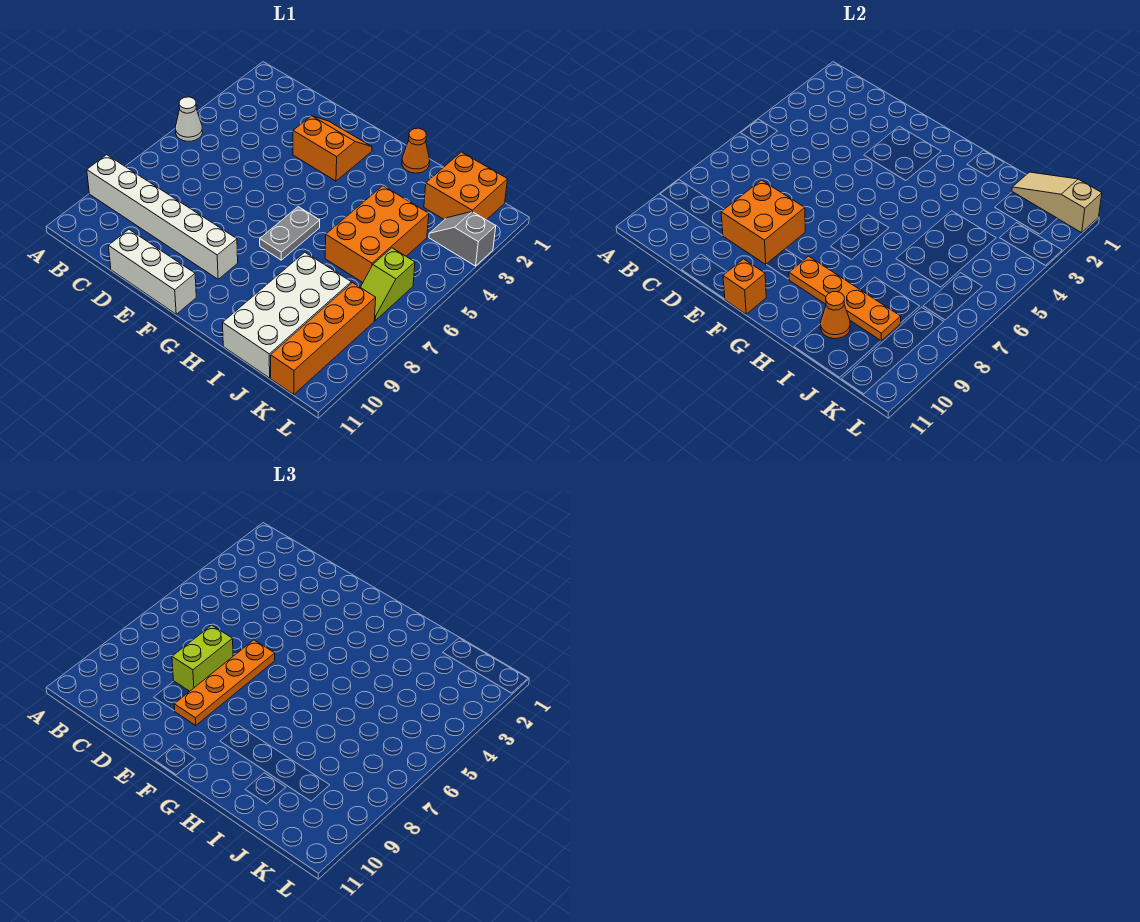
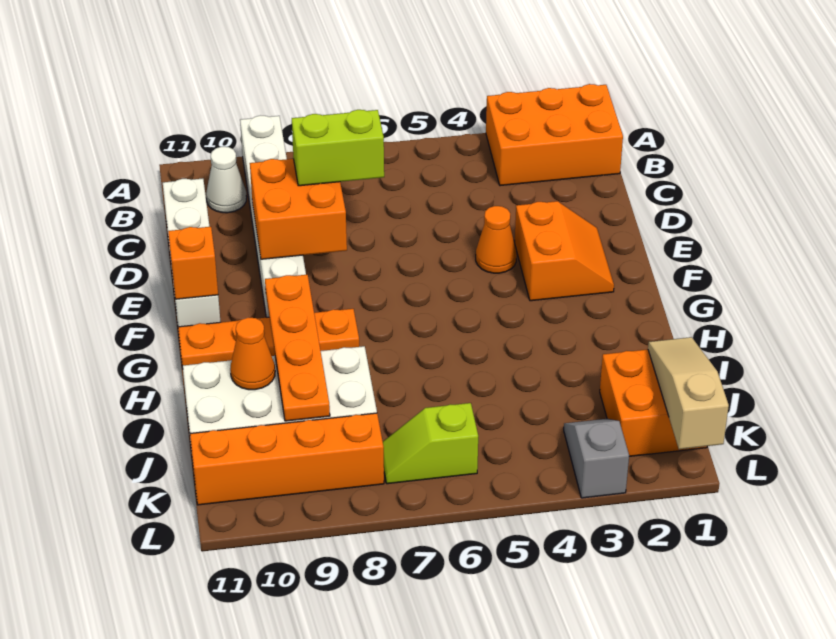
white cone A5 level 1 -> white cone B10 level 1
white brick D11:F11 level 1 -> white brick C11:F11 level 1
orange plate E6:E9 level 3 -> orange plate G8:G11 level 1
grey plate G6:G7 level 1 -> none
orange cone H1 level 1 -> orange cone E4 level 1
orange brick I4:J6 level 1 -> orange brick A1:B3 level 1

